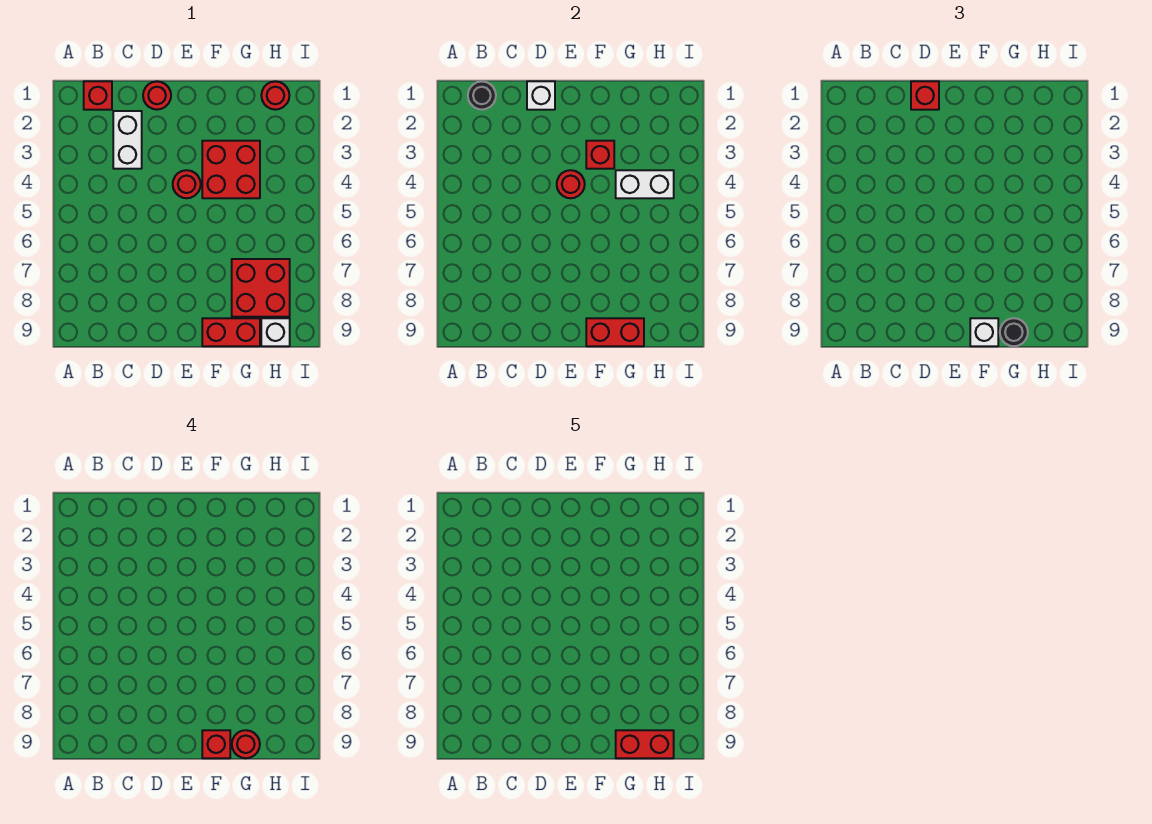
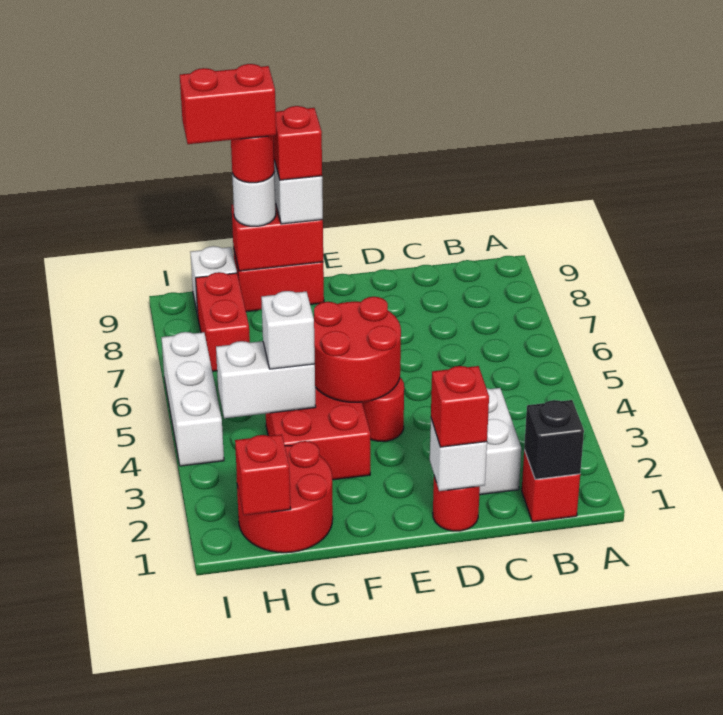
black round brick B1 level 2 -> black brick B1 level 2
red round brick E4 level 2 -> red round brick E4:F5 level 2
red brick F3 level 2 -> red brick H1 level 2
none -> white brick G4 level 3
red brick G7:H8 level 1 -> red brick H7:H8 level 1
black round brick G9 level 3 -> white round brick G9 level 3
red round brick H1 level 1 -> red round brick G1:H2 level 1
none -> white brick I4:I6 level 1

